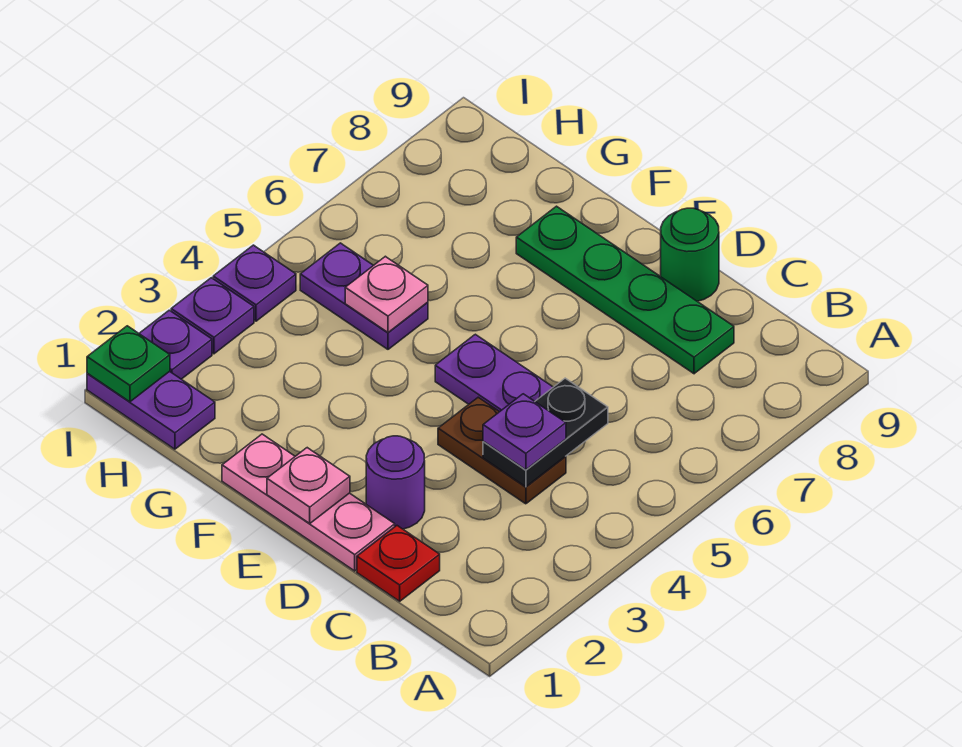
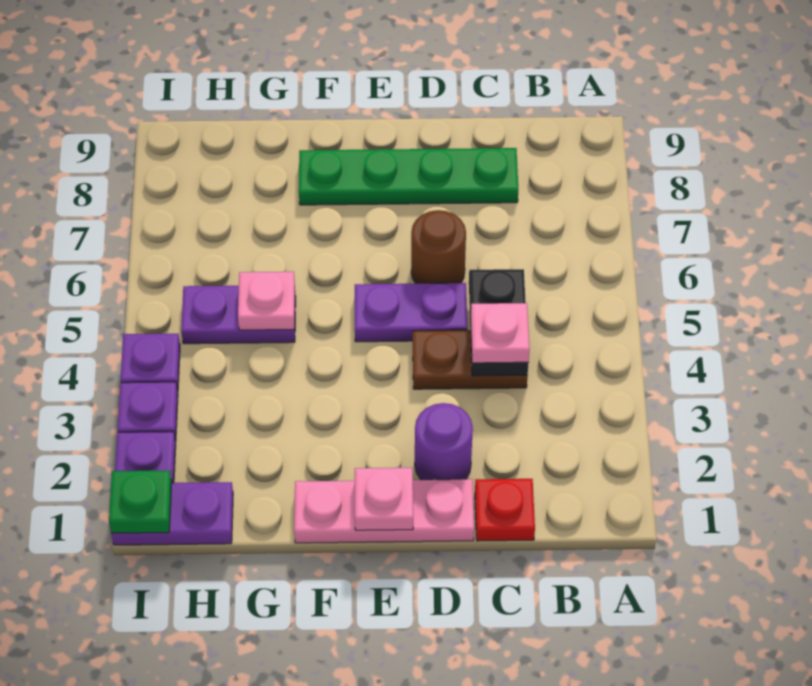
purple plate C4 level 3 -> pink plate C4 level 3
none -> brown round brick D6 level 1
green round brick D9 level 1 -> none

